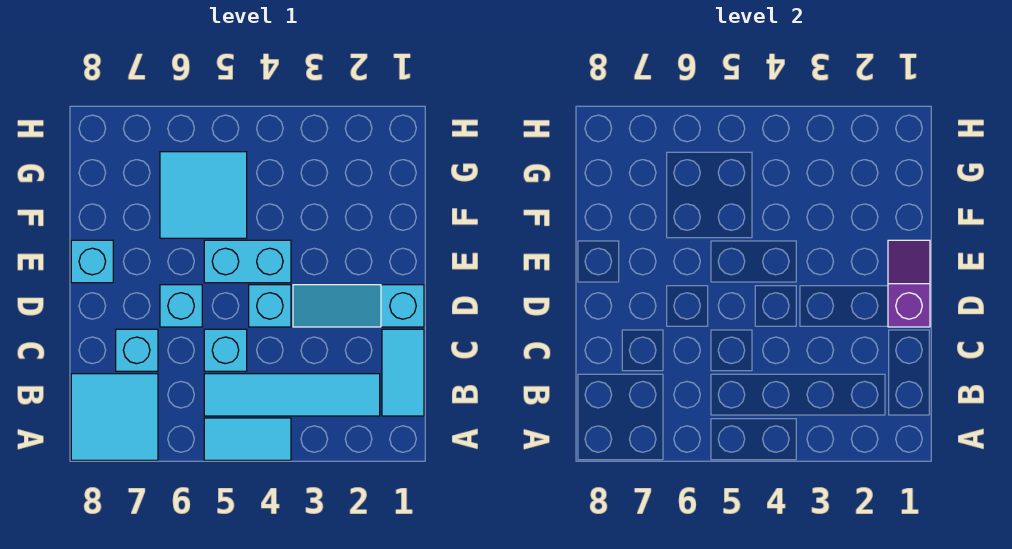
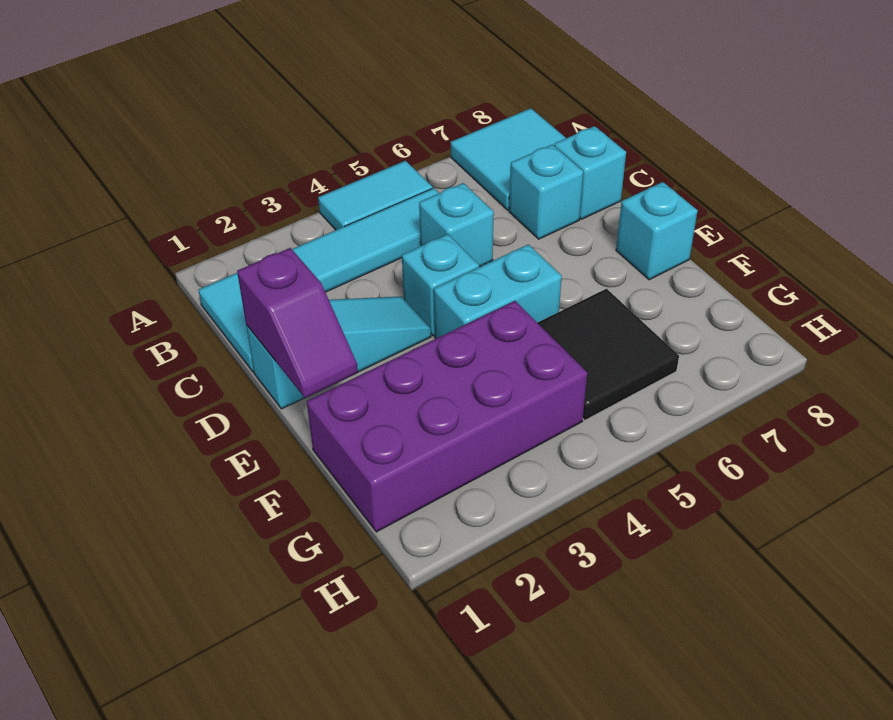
cyan brick D6 level 1 -> cyan brick C8 level 1
none -> purple brick F1:G4 level 1
cyan tile F5:G6 level 1 -> black tile F5:G6 level 1

